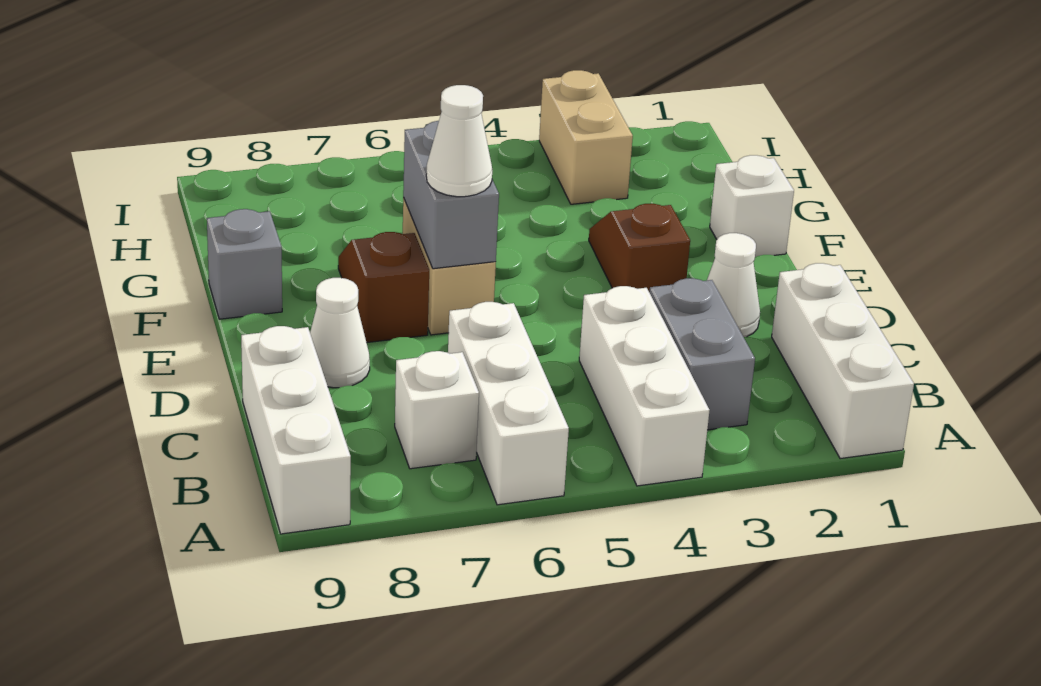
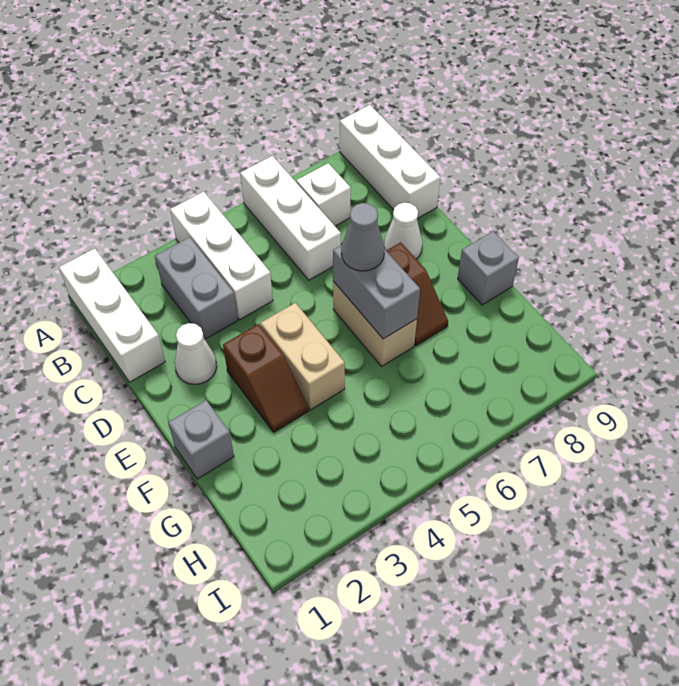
white cone E6 level 3 -> grey cone E6 level 3
white brick F1 level 1 -> grey brick F1 level 1
tan brick H3:I3 level 1 -> tan brick E4:F4 level 1

